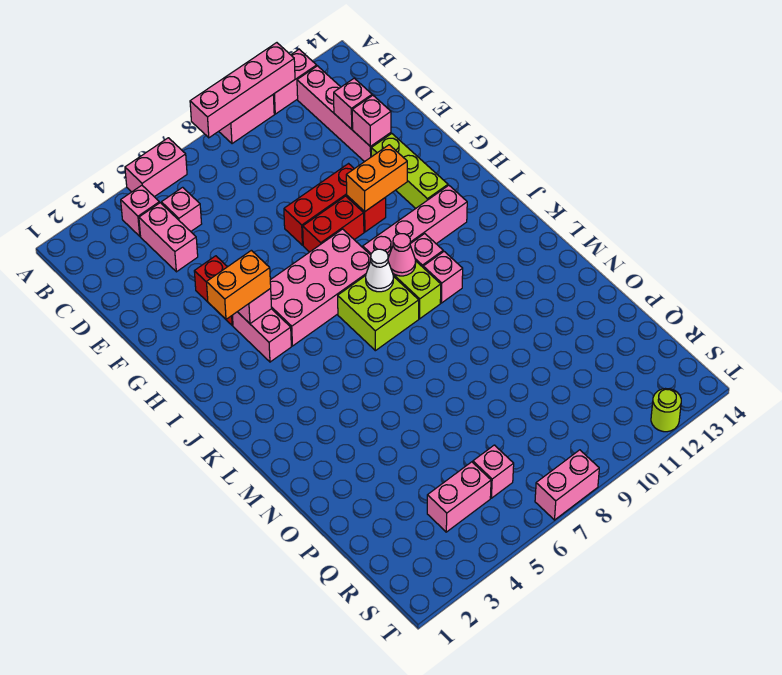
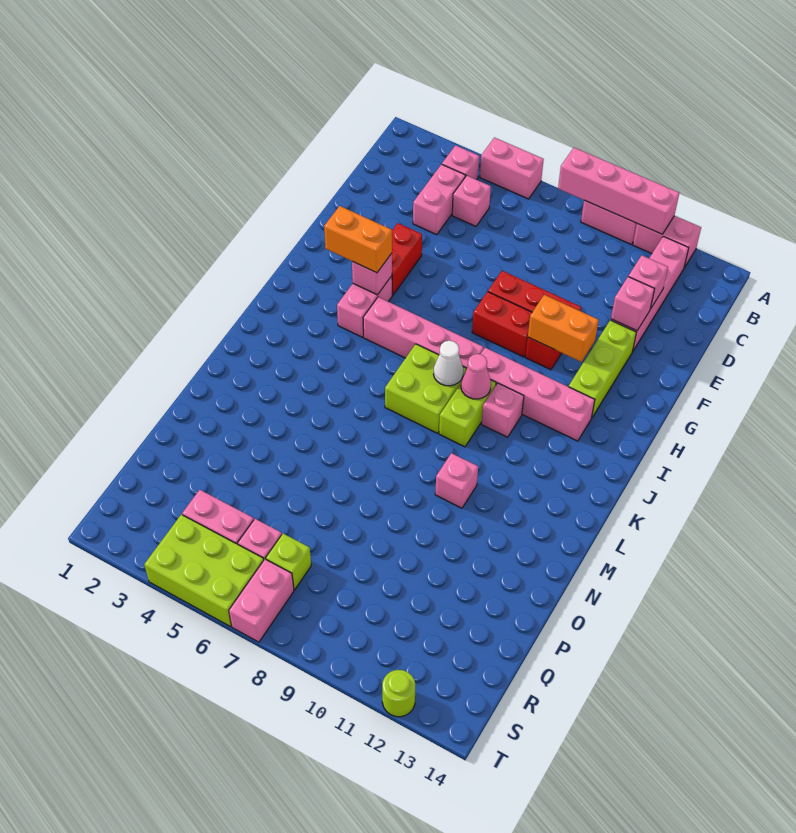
pink brick H5:I8 level 1 -> pink brick I5:I8 level 1
pink brick K10 level 1 -> pink brick M10 level 1
none -> lime brick R7 level 1
none -> lime brick S4:T6 level 1
pink brick T7:T8 level 1 -> pink brick S7:T7 level 1

